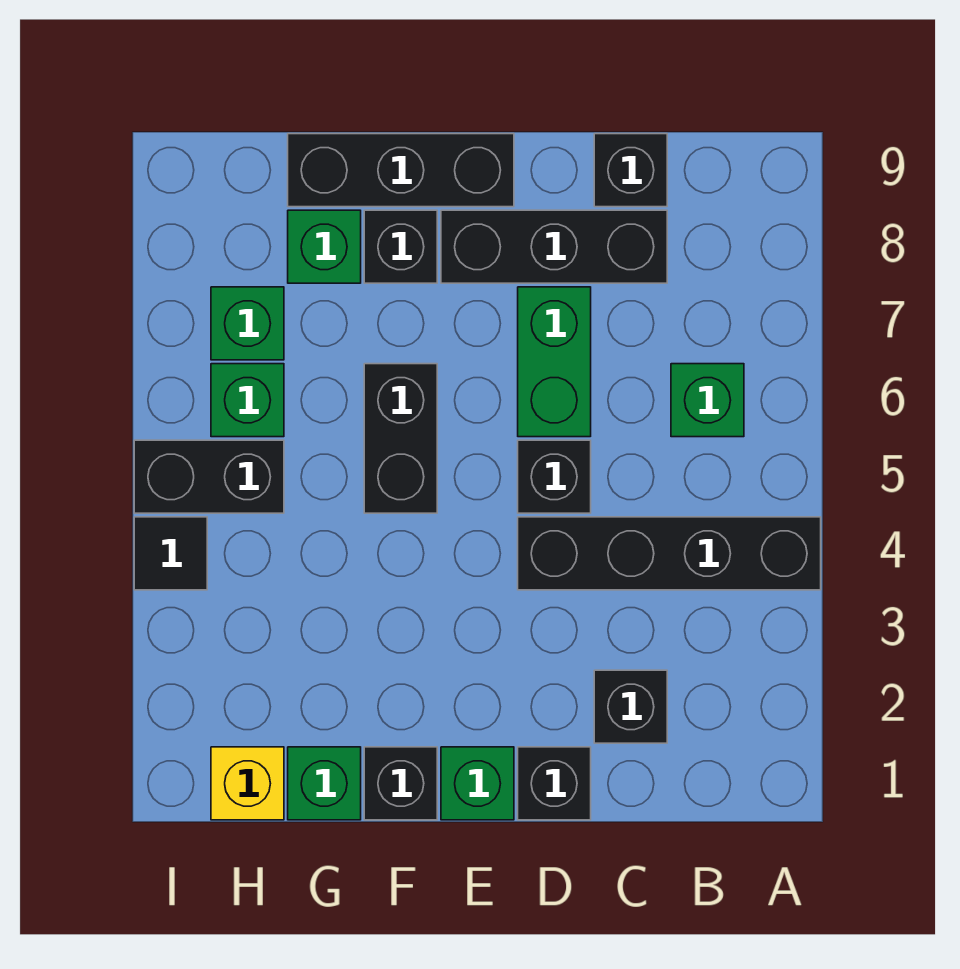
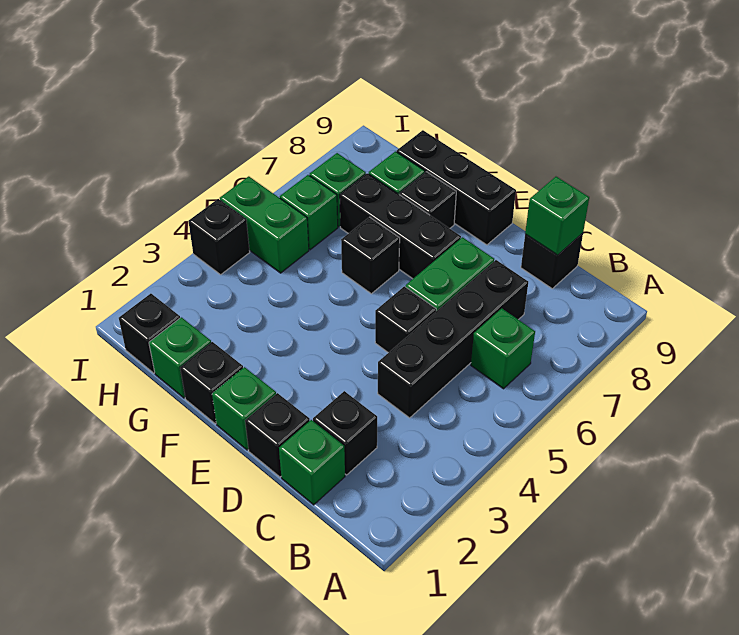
black brick A4:D4 level 1 -> black brick C4:C7 level 1
none -> green brick C1 level 1
black brick C8:E8 level 1 -> black brick E7:G7 level 1
none -> green brick C9 level 2
black brick F5:F6 level 1 -> black brick F6 level 1
yellow brick H1 level 1 -> black brick H1 level 1
black brick H5:I5 level 1 -> green brick H5:I5 level 1
black tile I4 level 1 -> black brick I4 level 1

